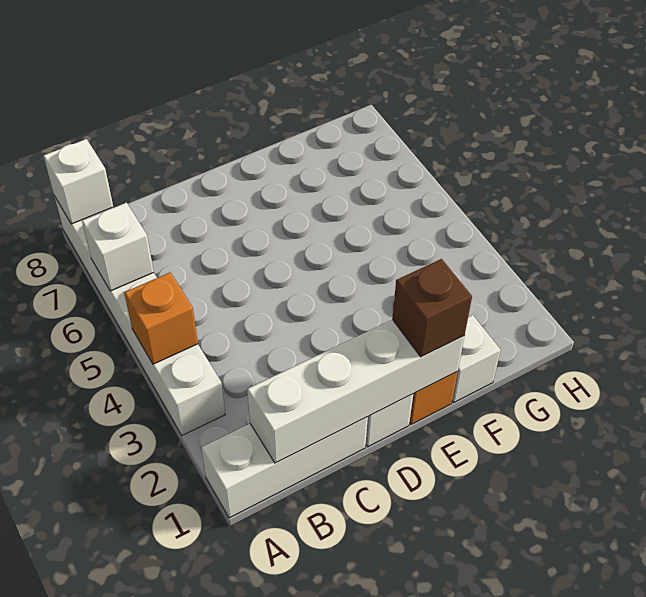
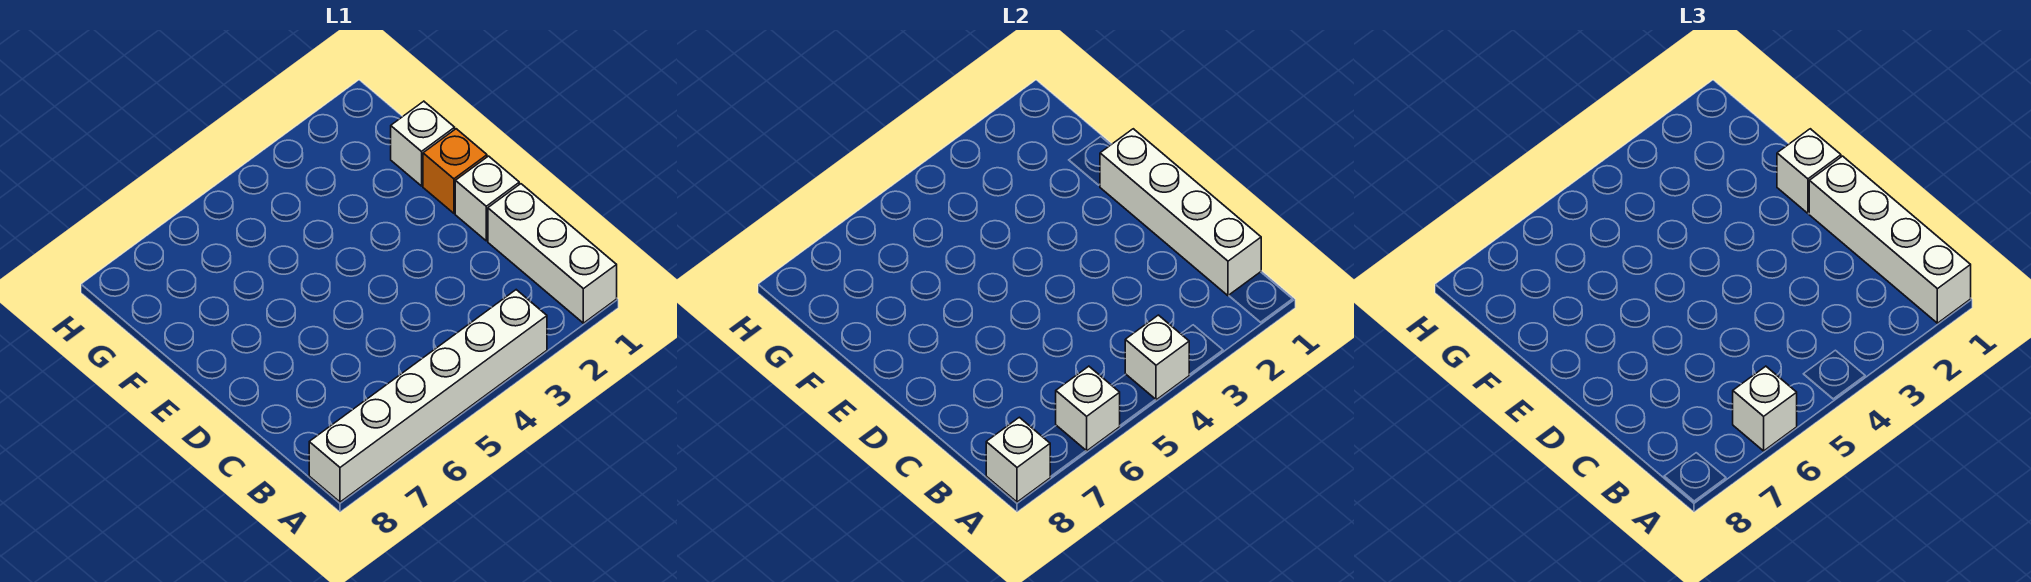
none -> white brick A1:D1 level 3
orange brick A4 level 2 -> white brick A4 level 2
none -> white brick A6 level 3
brown brick E1 level 3 -> white brick E1 level 3

